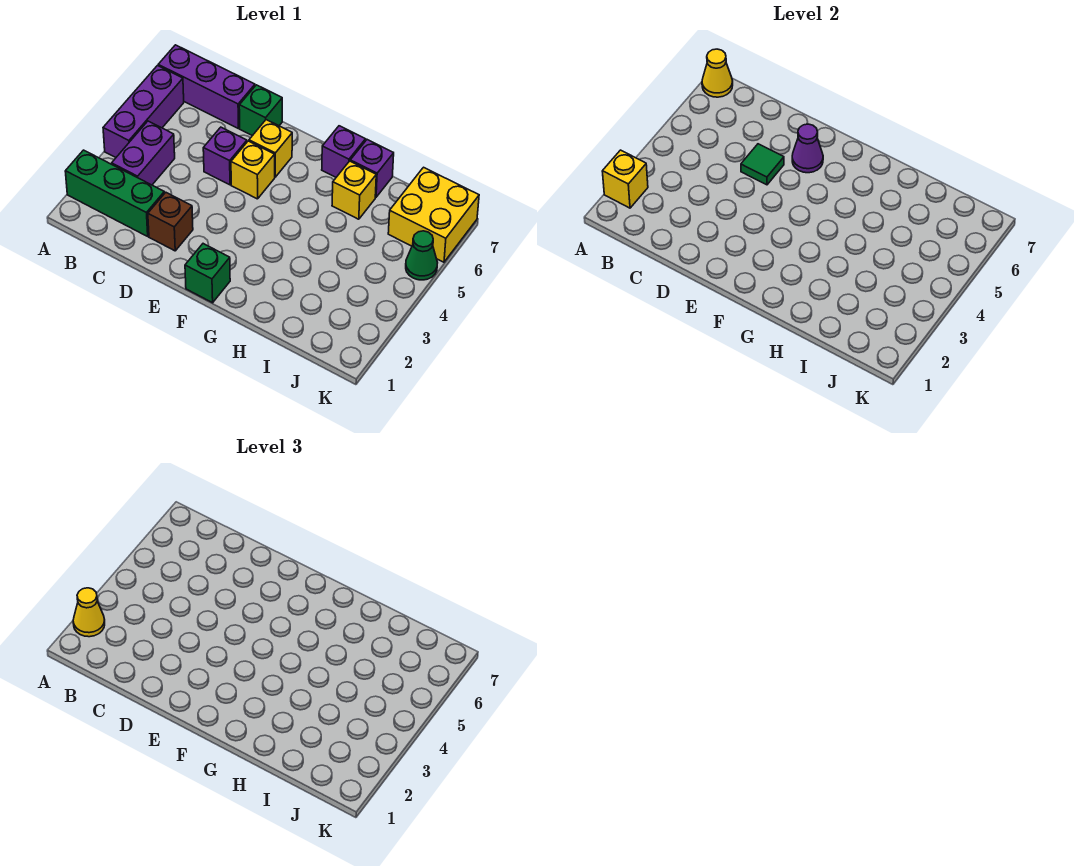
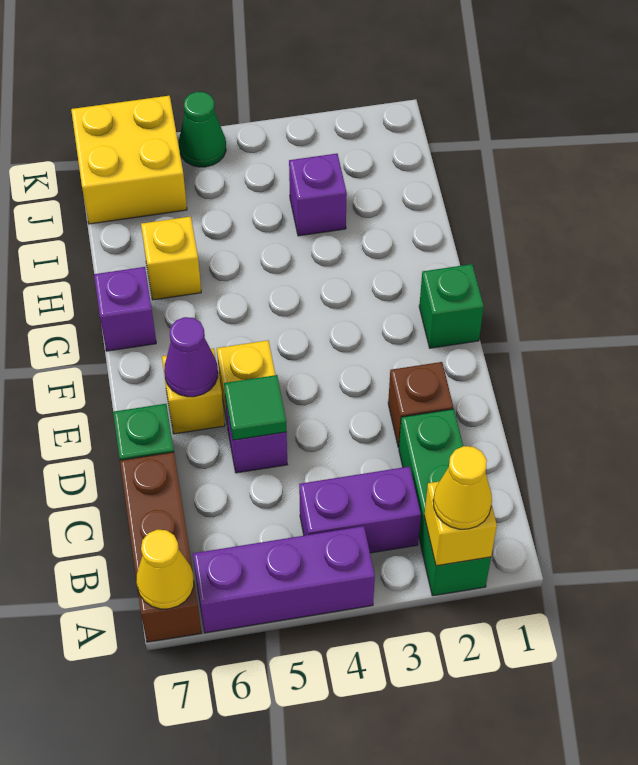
purple brick A7:C7 level 1 -> brown brick A7:C7 level 1
purple brick H7 level 1 -> purple brick I3 level 1

